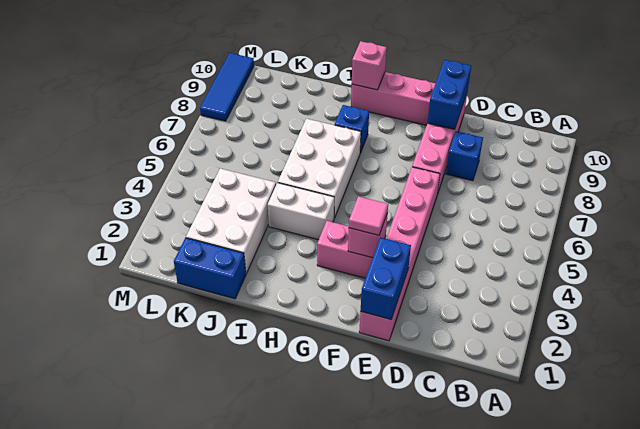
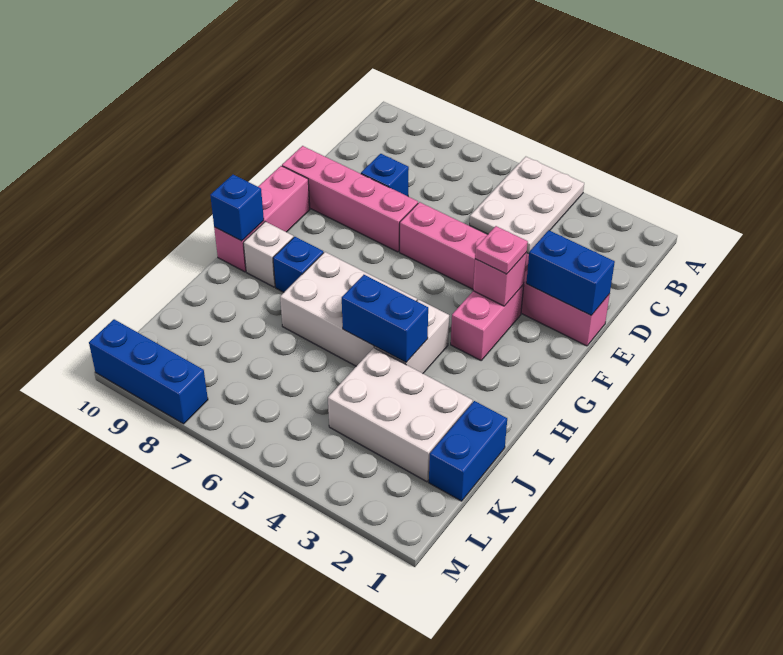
none -> white plate A4:C5 level 1
blue brick E9:E10 level 2 -> blue brick I4:I5 level 2
pink tile F3 level 3 -> pink plate F3 level 3
none -> white brick H9 level 1
pink brick H10 level 2 -> blue brick H10 level 2
blue tile M8:M10 level 1 -> blue brick M8:M10 level 1

